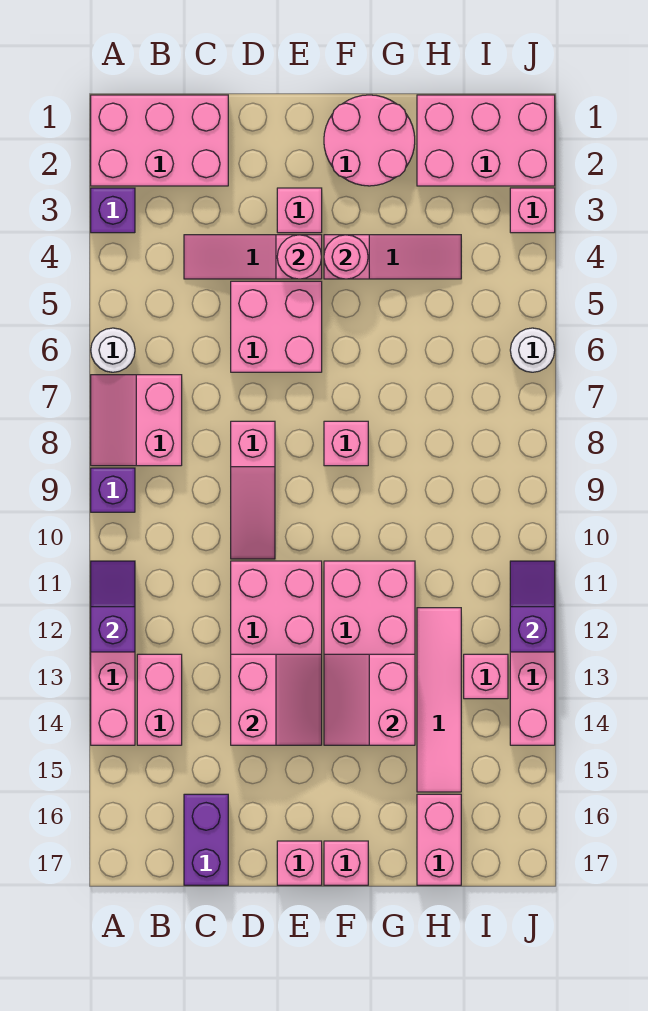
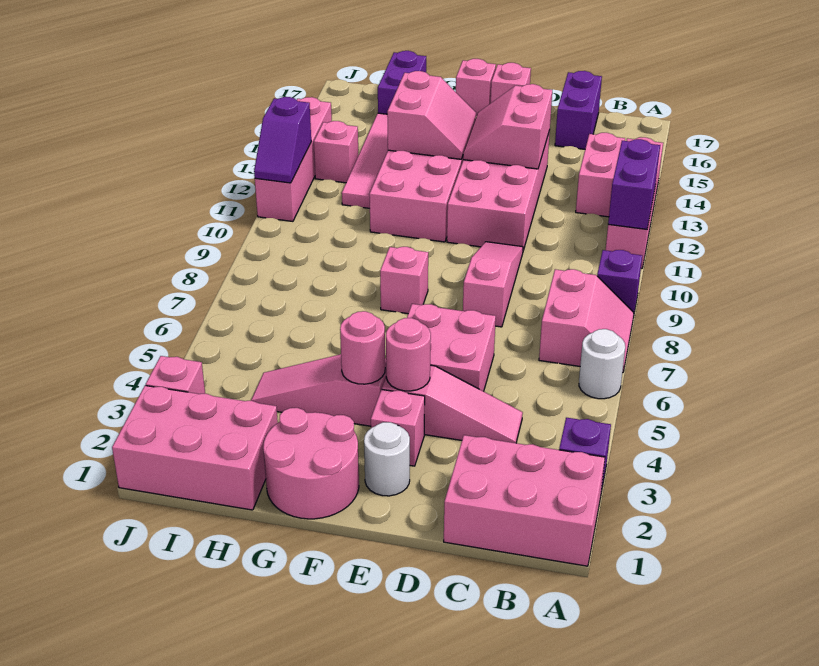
purple slope A11:A12 level 2 top 12 -> purple brick A11:A12 level 2
pink brick H16:H17 level 1 -> purple brick H16:H17 level 1
white round brick J6 level 1 -> white round brick E2 level 1

